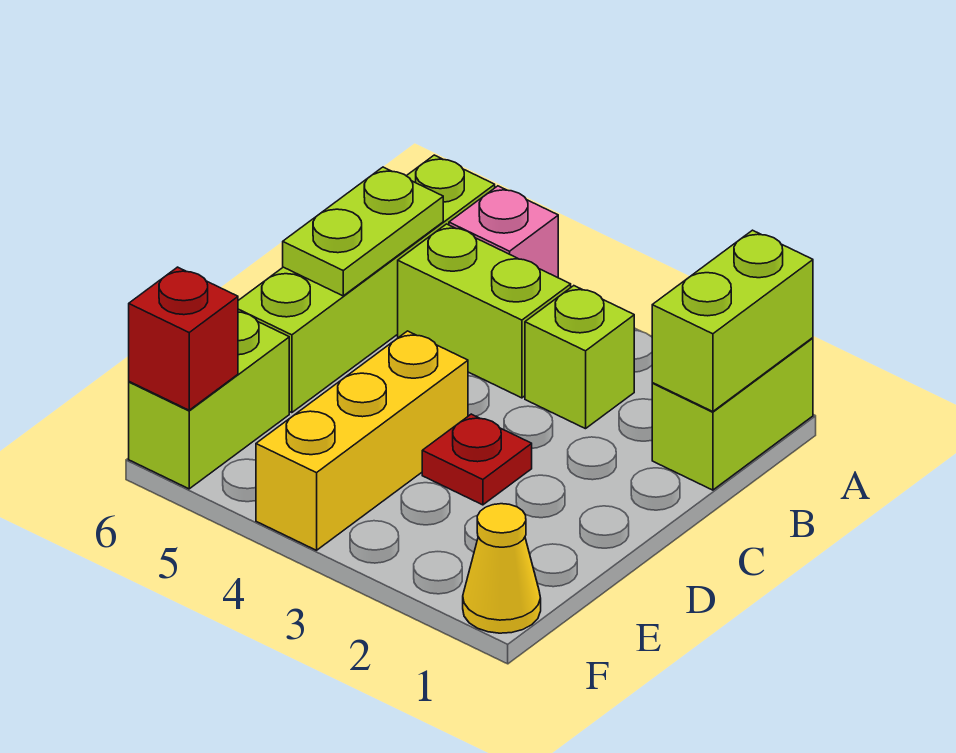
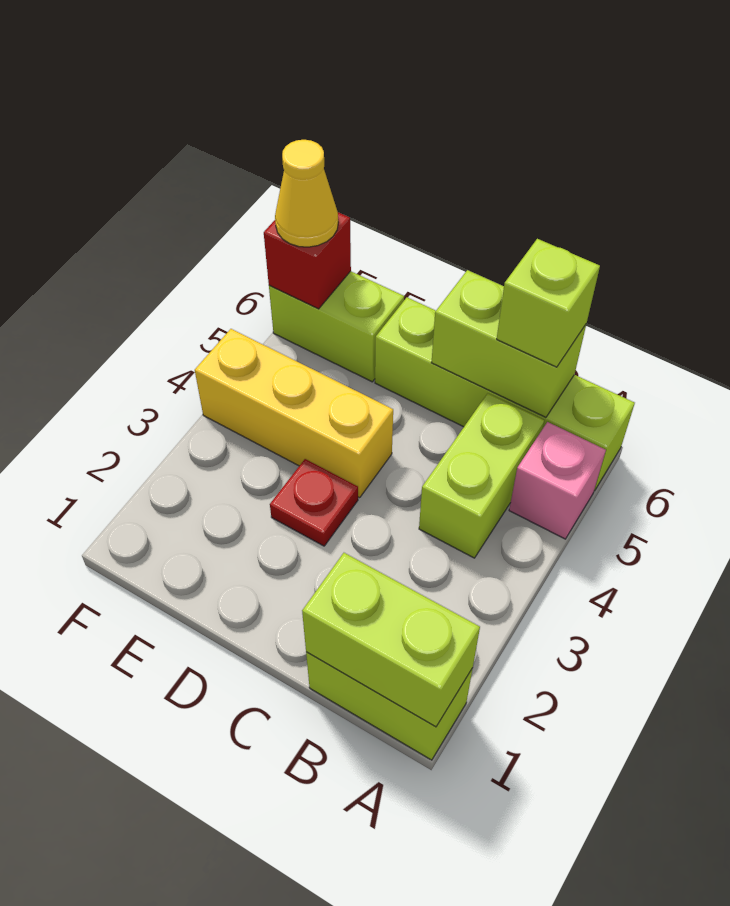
lime brick B3 level 1 -> lime brick B6 level 3
lime plate B6:C6 level 2 -> lime brick B6:C6 level 2
yellow cone F1 level 1 -> yellow cone F6 level 3

